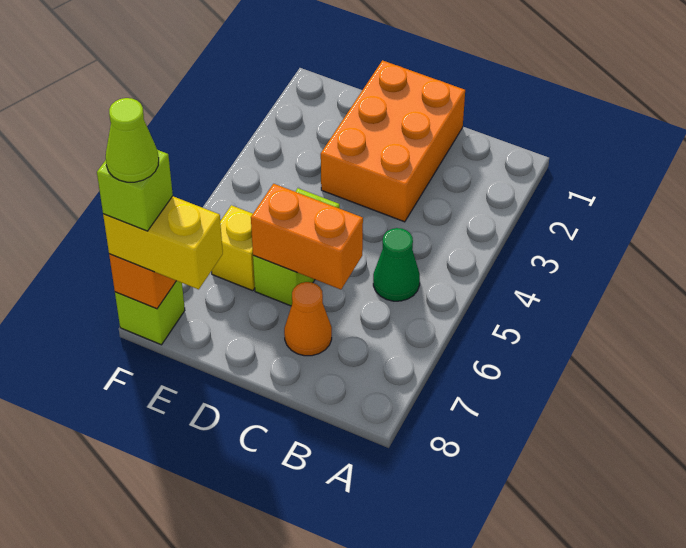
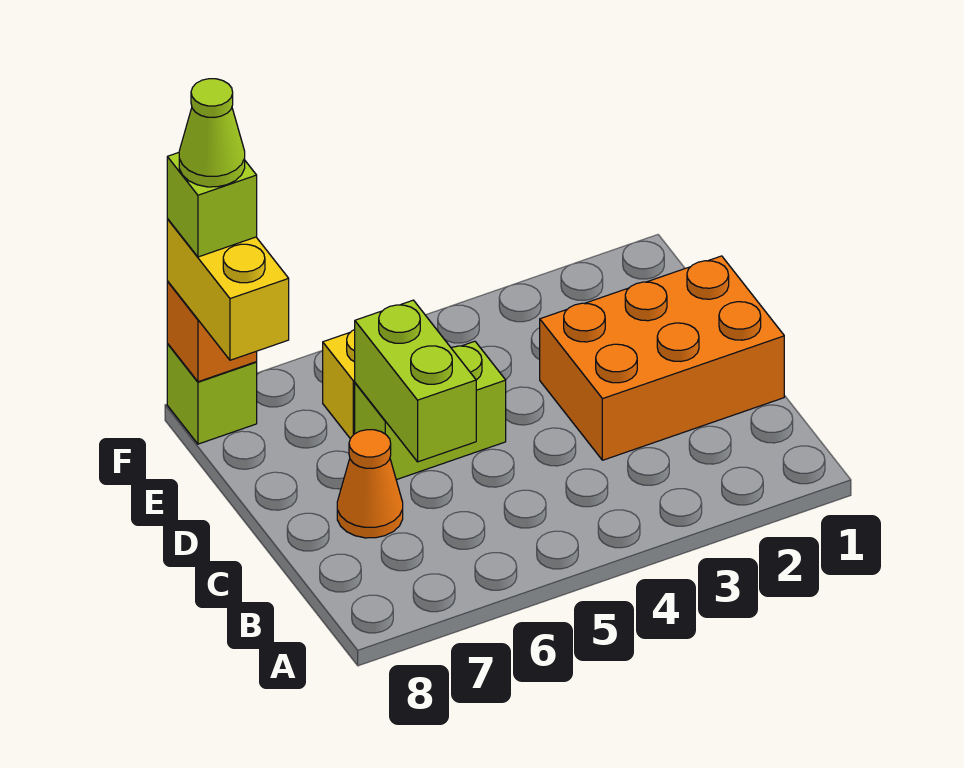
green cone B5 level 1 -> none
orange brick C6:D6 level 2 -> lime brick C6:D6 level 2

